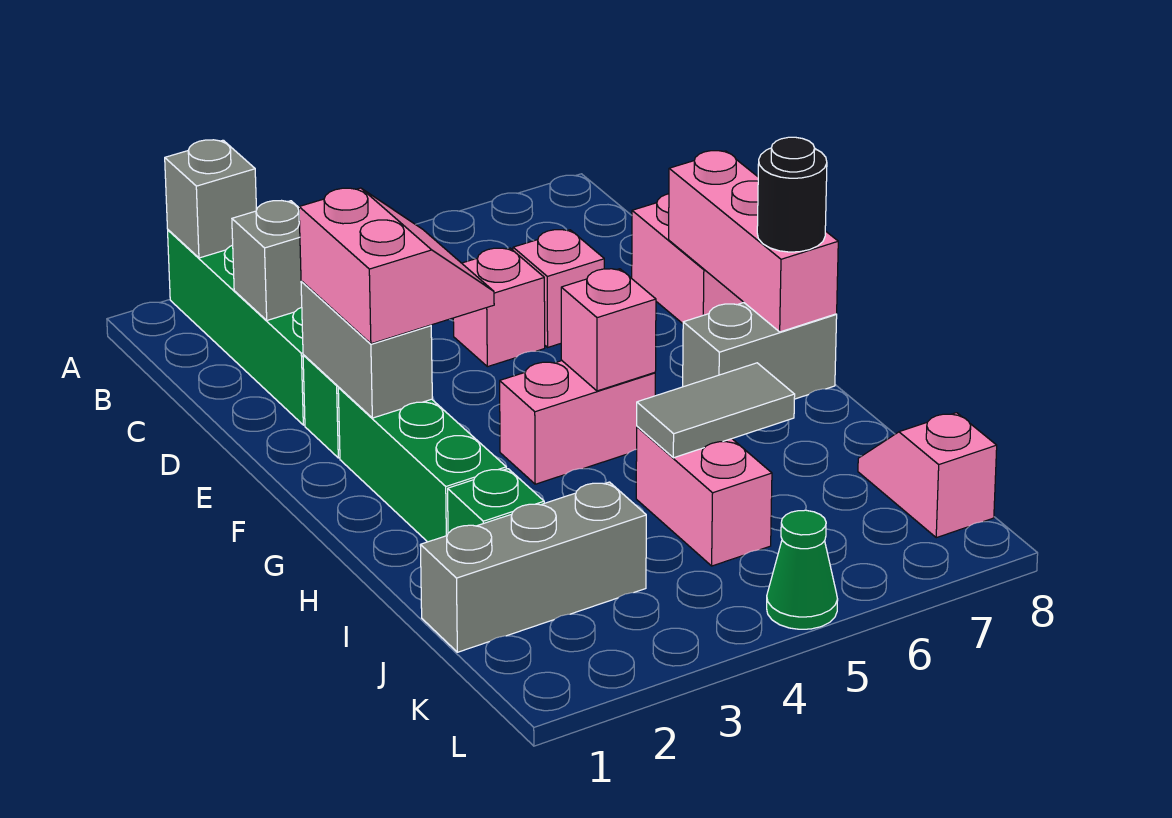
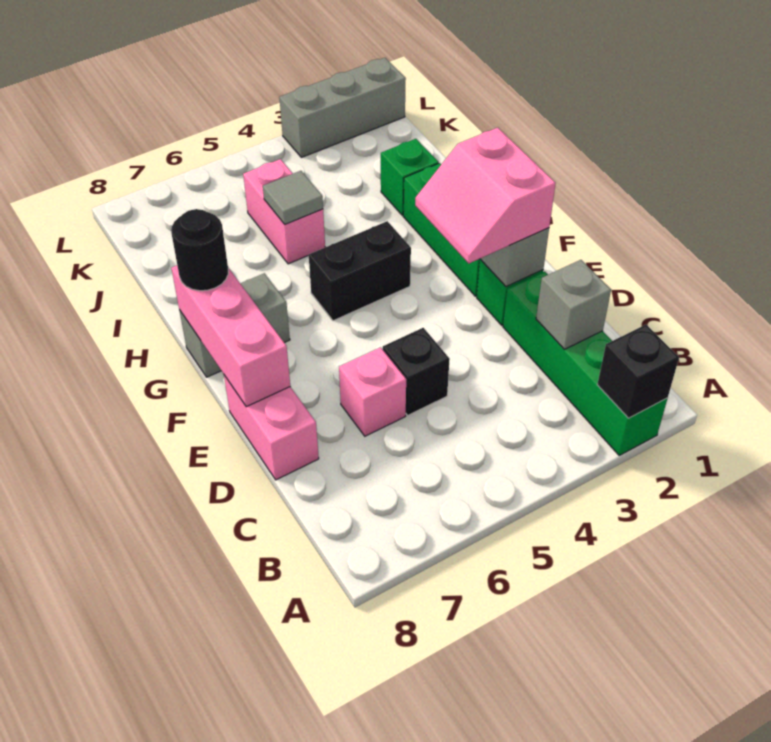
grey brick A2 level 2 -> black brick A2 level 2
pink brick D5 level 1 -> black brick D5 level 1
pink brick G4:G5 level 1 -> black brick G4:G5 level 1
pink brick G5 level 2 -> none
grey tile I5:I6 level 2 -> grey tile I5 level 2
grey brick J1:J3 level 1 -> grey brick L1:L3 level 1
pink slope J8:K8 level 1 top K -> none
green cone L5 level 1 -> none

